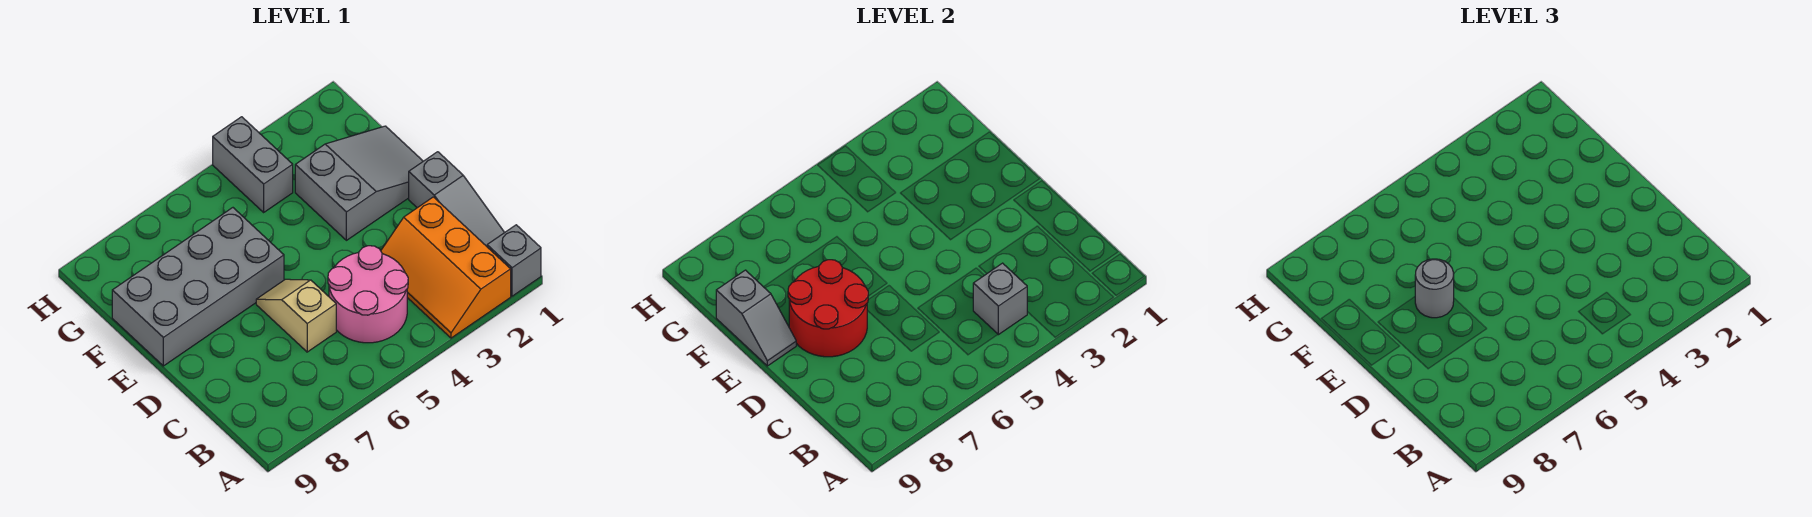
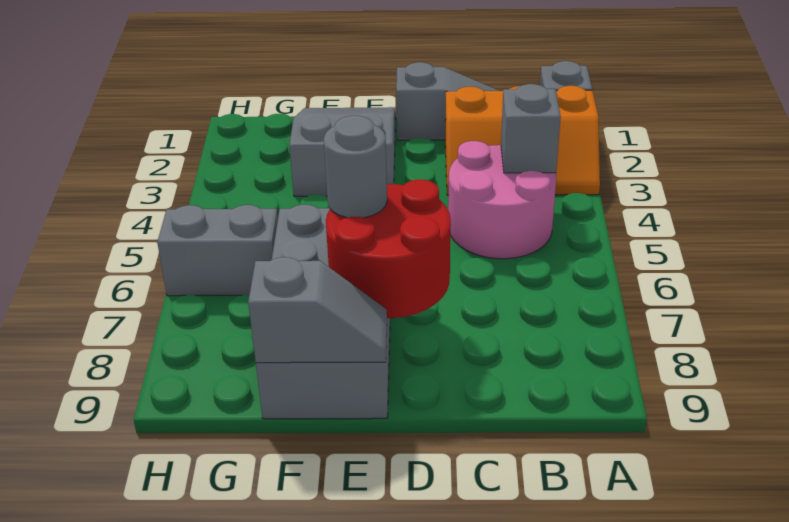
tan slope C6:D6 level 1 top C -> none
grey brick G4:H4 level 1 -> grey brick G6:H6 level 1

